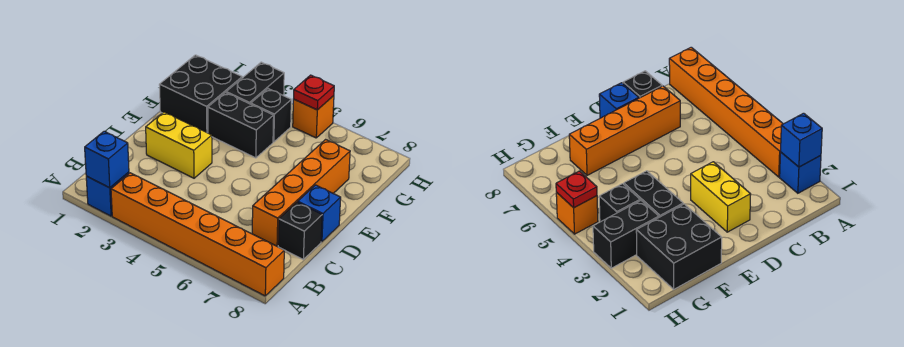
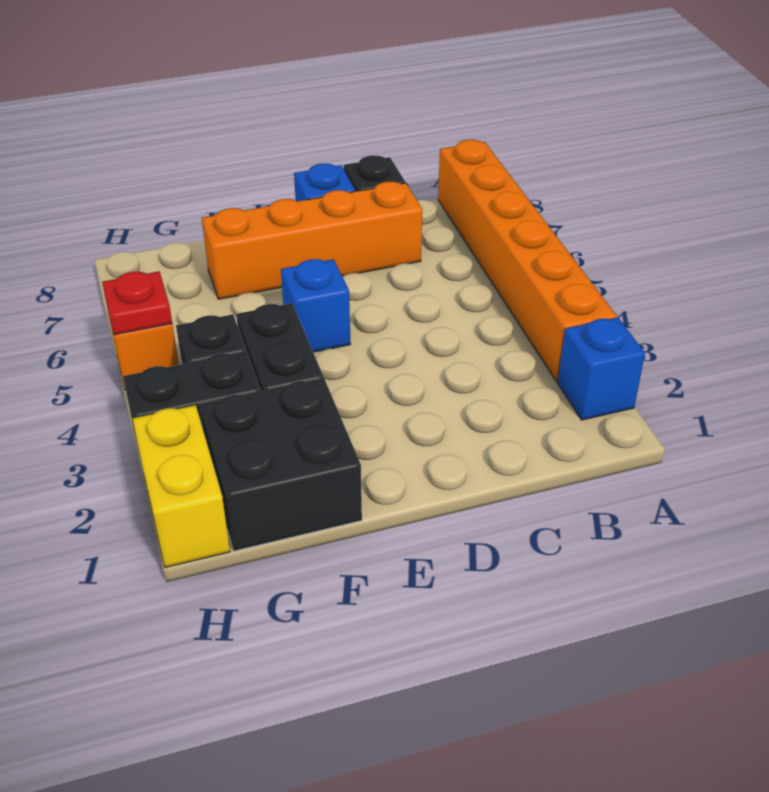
blue brick A2 level 2 -> blue brick E5 level 1
yellow brick D2:D3 level 1 -> yellow brick H1:H2 level 1

